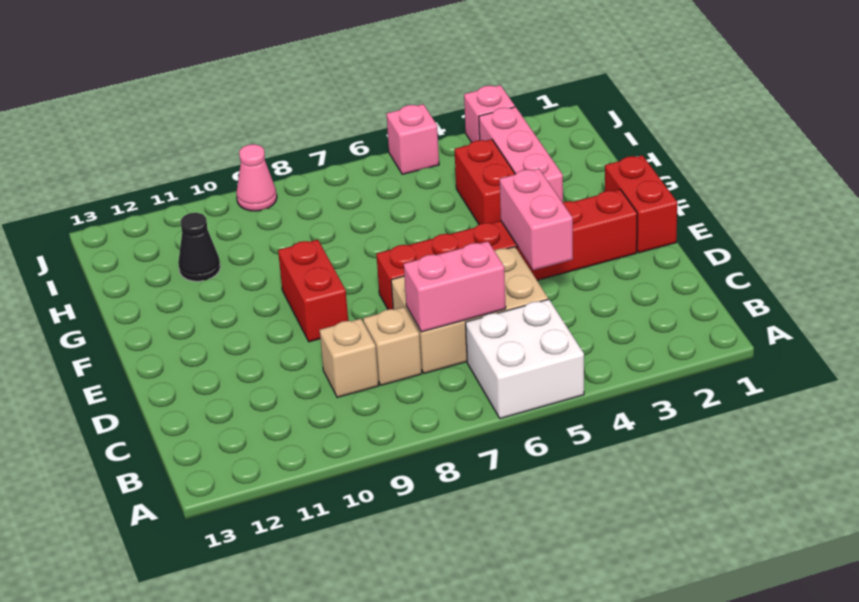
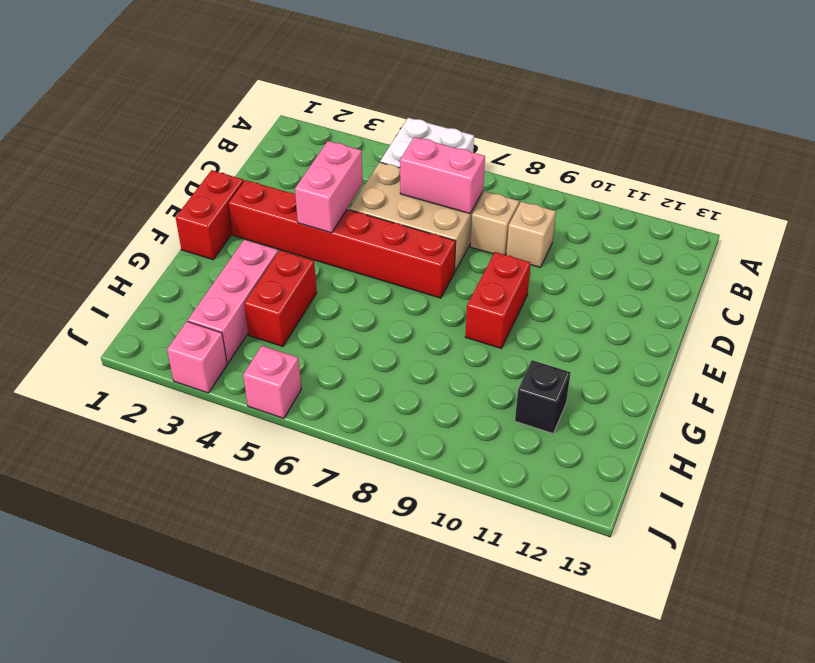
black cone H11 level 1 -> black brick H11 level 1
pink cone J9 level 1 -> none

